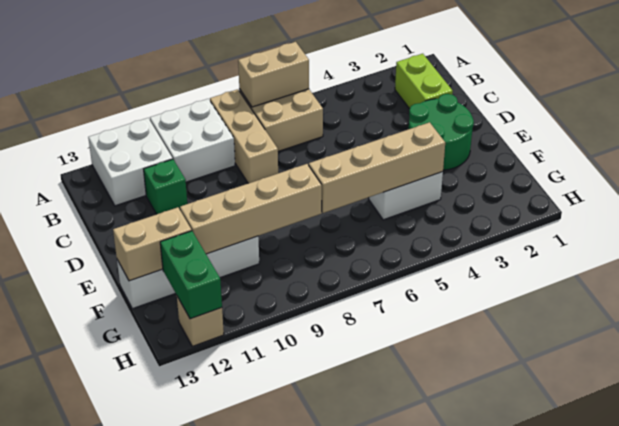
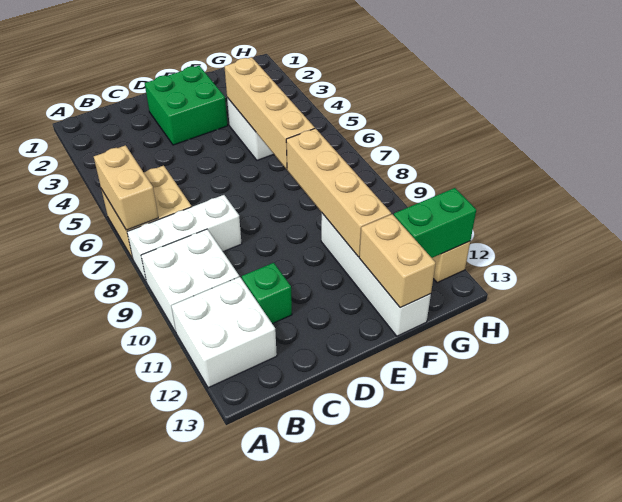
tan brick A8:C8 level 1 -> white brick A8:C8 level 1
lime brick B2:C2 level 1 -> none
green round brick D2:E3 level 1 -> green brick D2:E3 level 1

